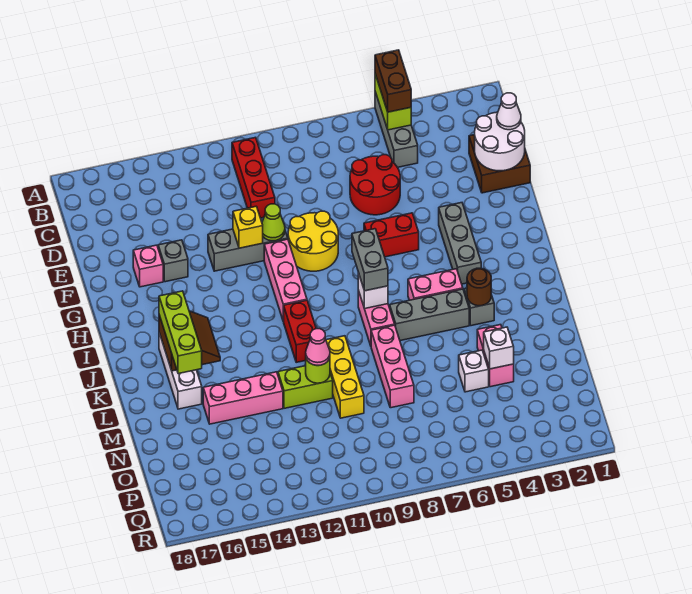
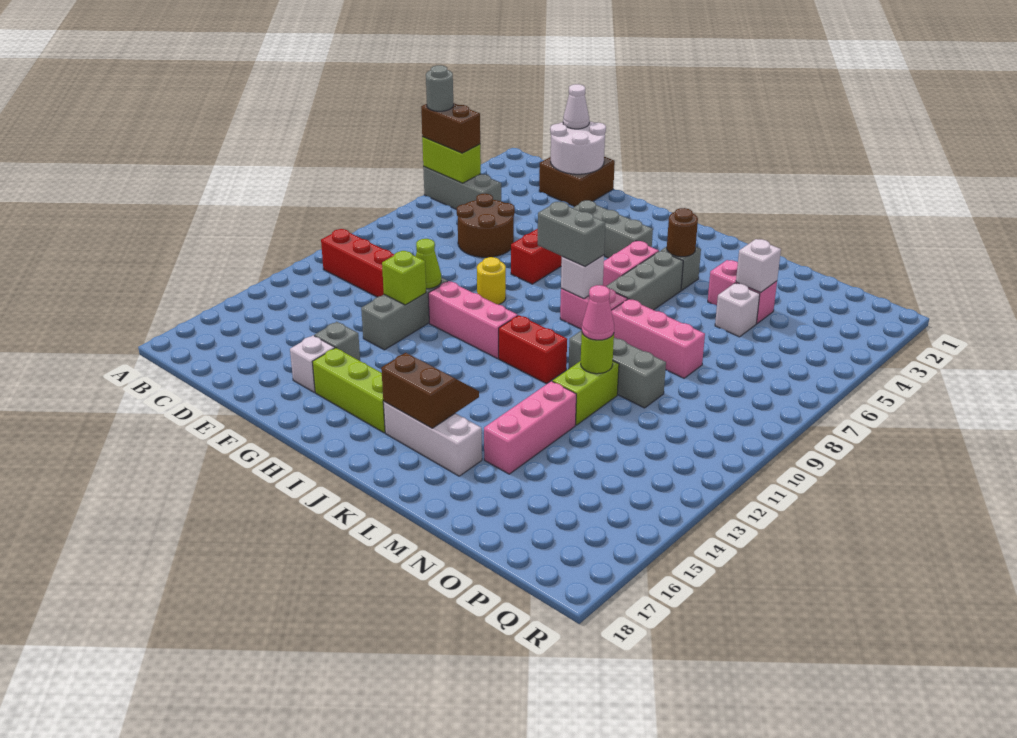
none -> grey round brick A5 level 4
red round brick D6:E7 level 1 -> brown round brick D6:E7 level 1
yellow round brick F9:G10 level 1 -> yellow round brick G9 level 1
yellow brick F12 level 2 -> lime brick F12 level 2
pink brick F16 level 1 -> white brick F16 level 1
lime brick J16:L16 level 3 -> lime brick G16:I16 level 1
yellow brick L10:N10 level 1 -> grey brick L10:N10 level 1

